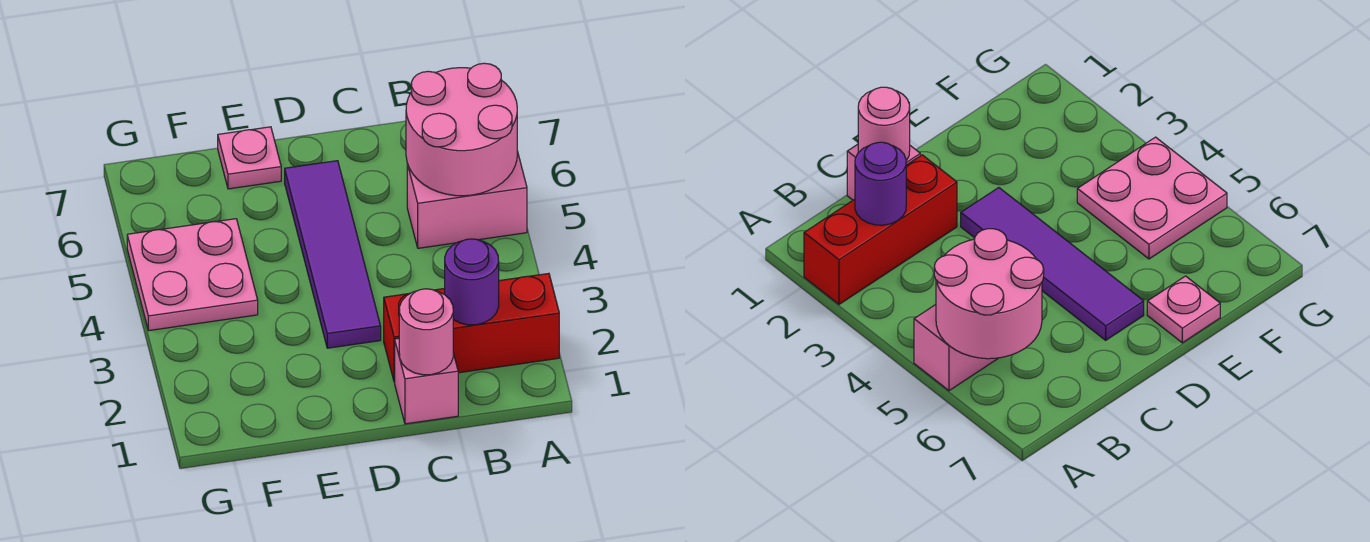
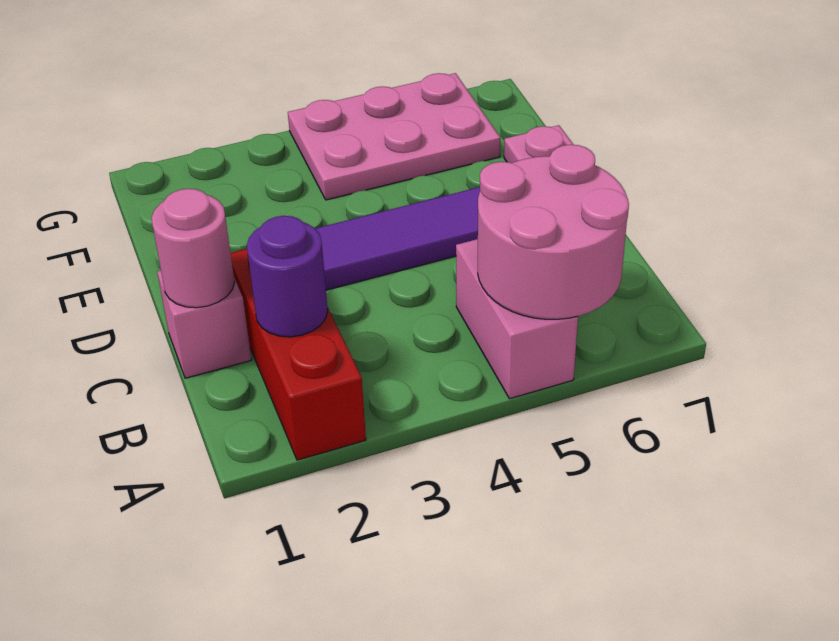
pink plate F4:G5 level 1 -> pink plate F4:G6 level 1

